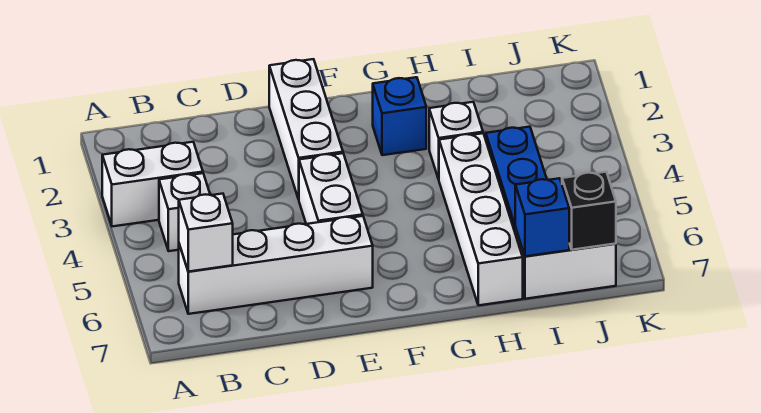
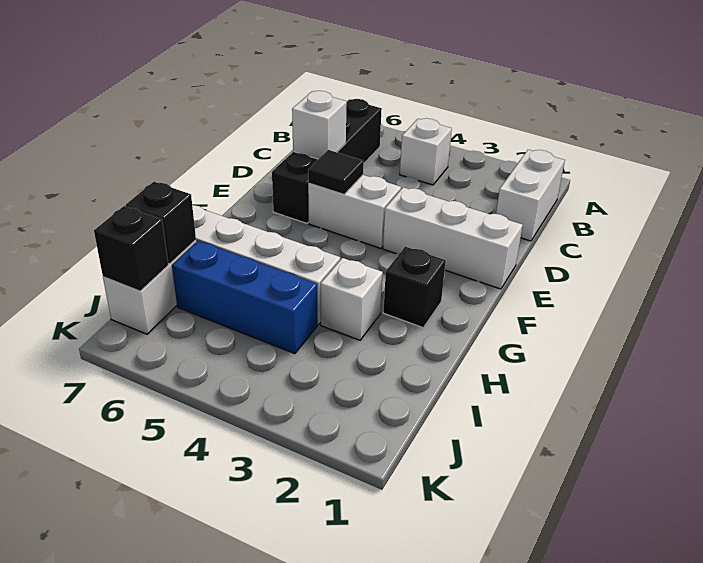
white brick A3:B3 level 1 -> white brick B1:C1 level 1
white brick B6:E6 level 1 -> black brick B6:E6 level 1
white brick B6 level 2 -> white brick D6 level 2
none -> black tile E5 level 2
blue brick G2 level 1 -> black brick G2 level 1
blue brick I7 level 2 -> black brick I7 level 2

